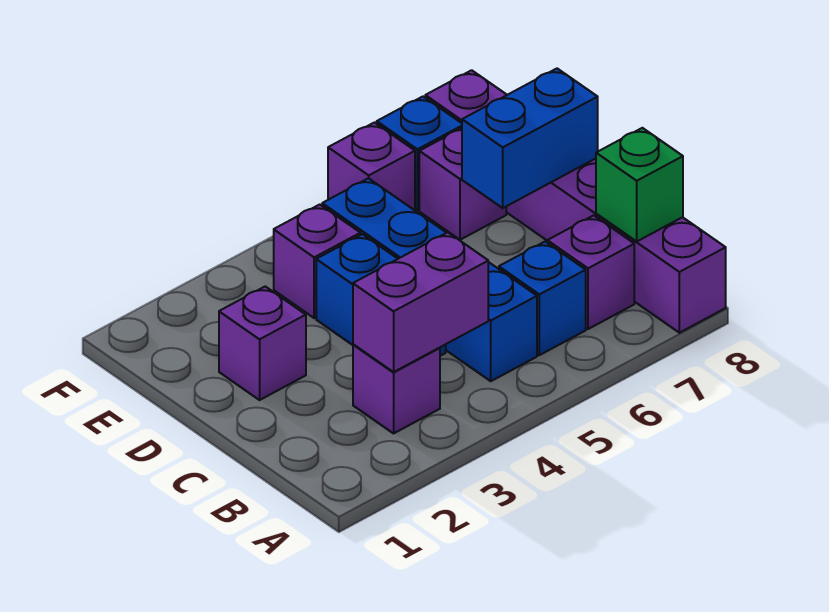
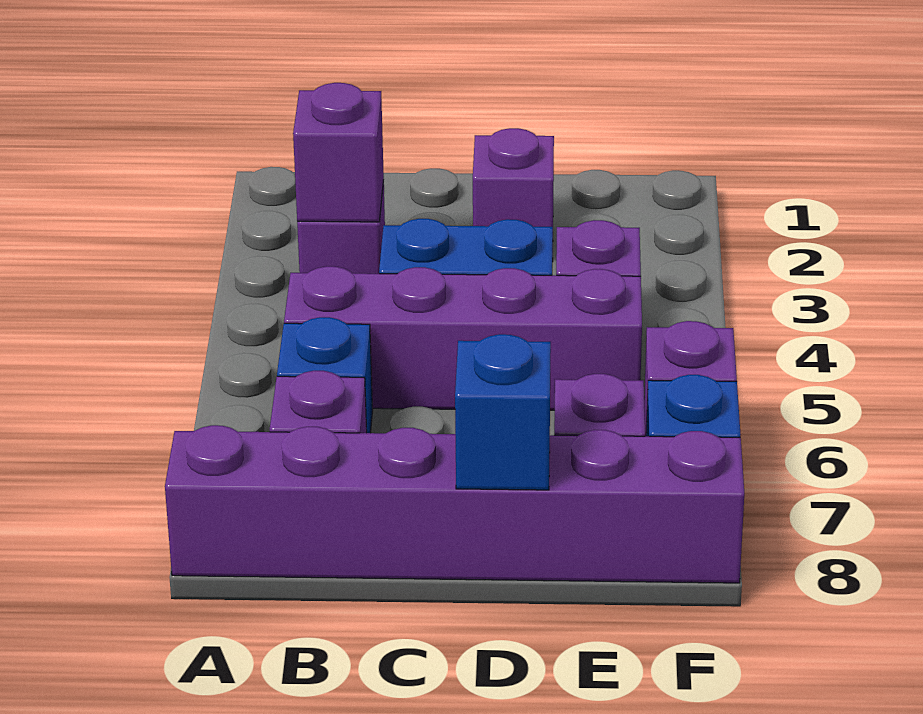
purple brick B3:B4 level 2 -> purple brick B3 level 2
blue brick B5:E5 level 1 -> purple brick B5:E5 level 1
green brick B8 level 2 -> none
blue brick D7:D8 level 2 -> blue brick D8 level 2

